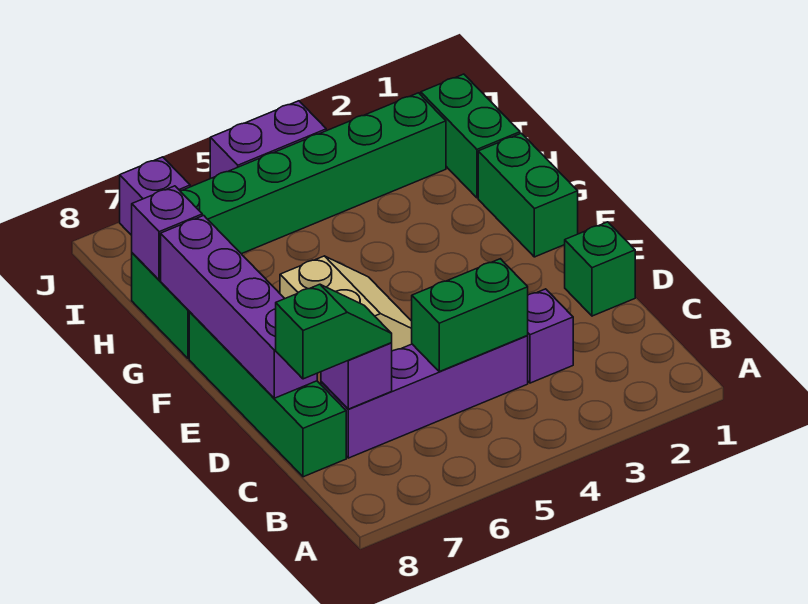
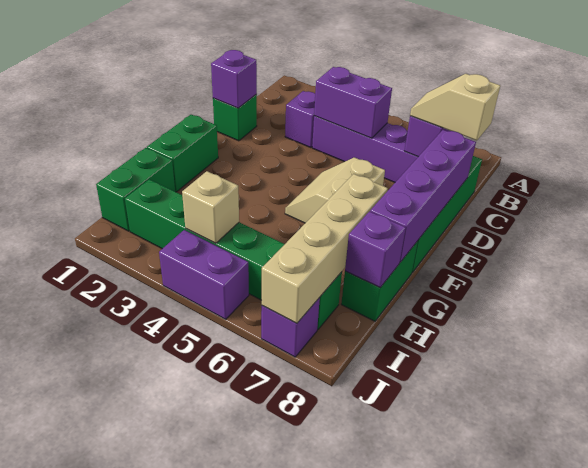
green brick C4:C5 level 2 -> purple brick C4:C5 level 2
green slope C7:C8 level 3 top 8 -> tan slope C7:C8 level 3 top 8
none -> purple brick D1 level 2
none -> tan brick G7:J7 level 2
none -> tan brick I4 level 2

